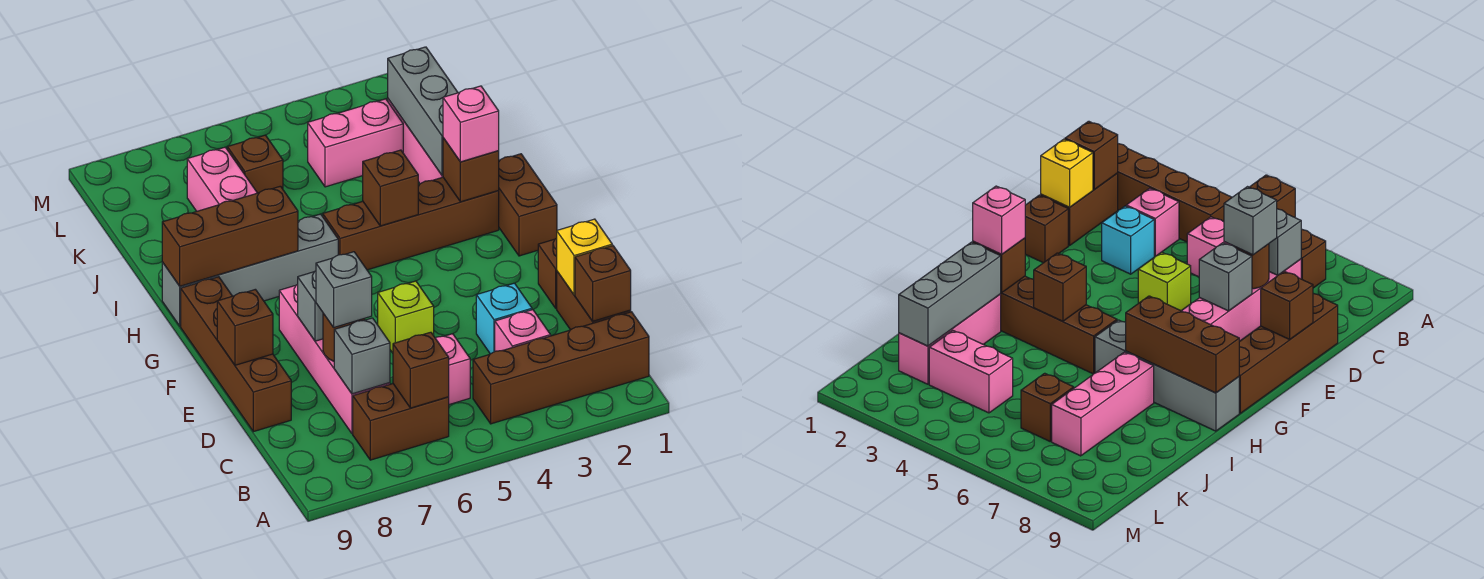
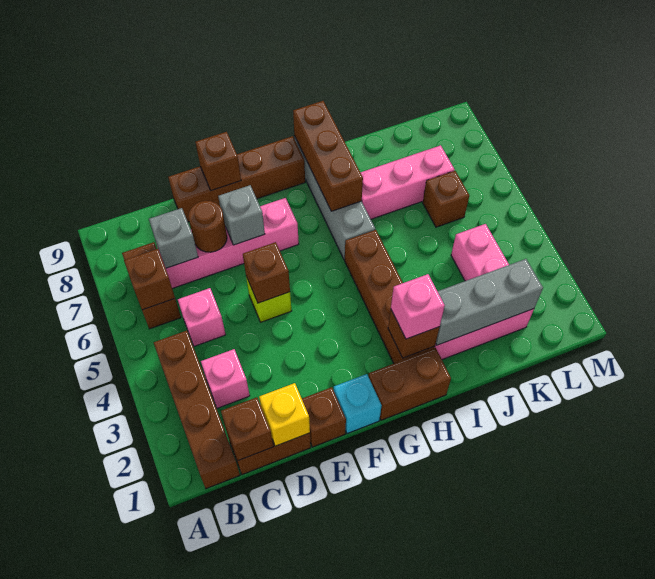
cyan brick D3 level 1 -> cyan brick F1 level 1
grey brick D7 level 3 -> none
brown brick H4 level 2 -> brown brick E5 level 2

